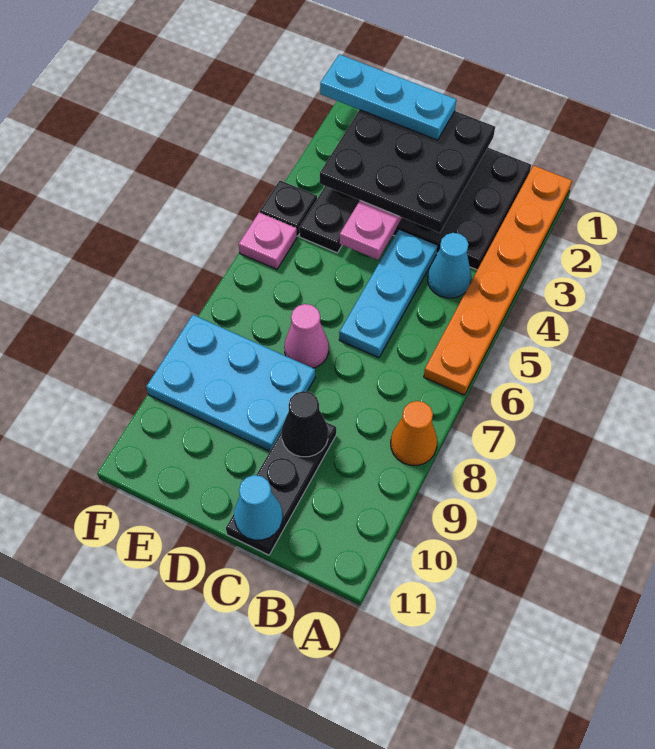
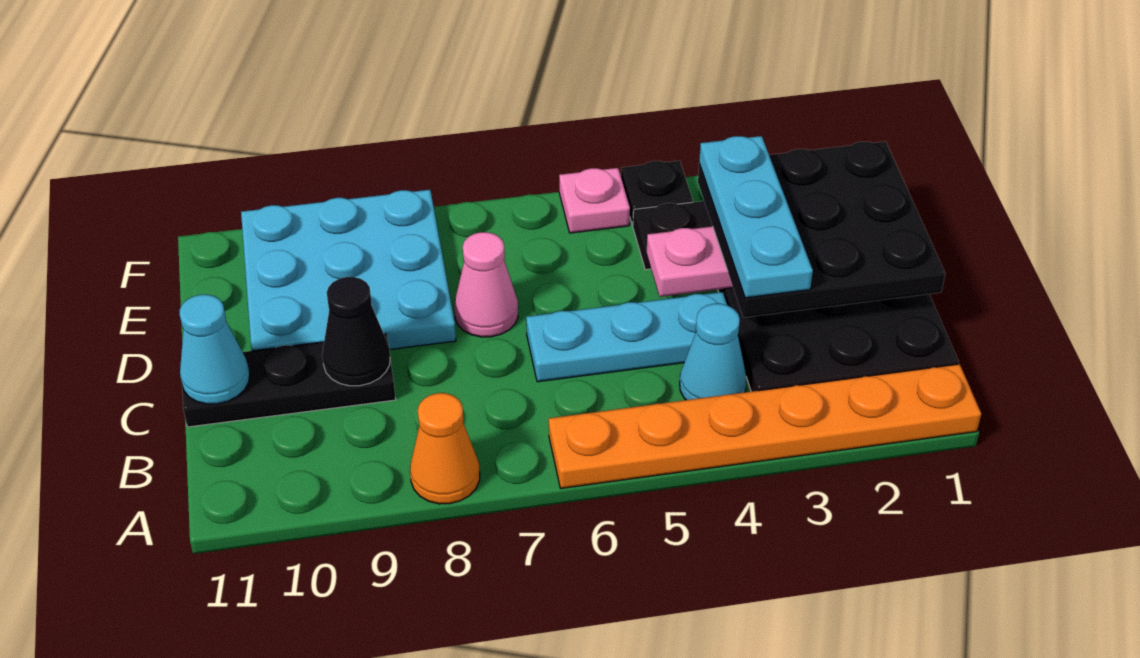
cyan plate D1:F1 level 4 -> cyan plate C3:E3 level 4
cyan plate D8:F9 level 1 -> cyan plate D8:F10 level 1

